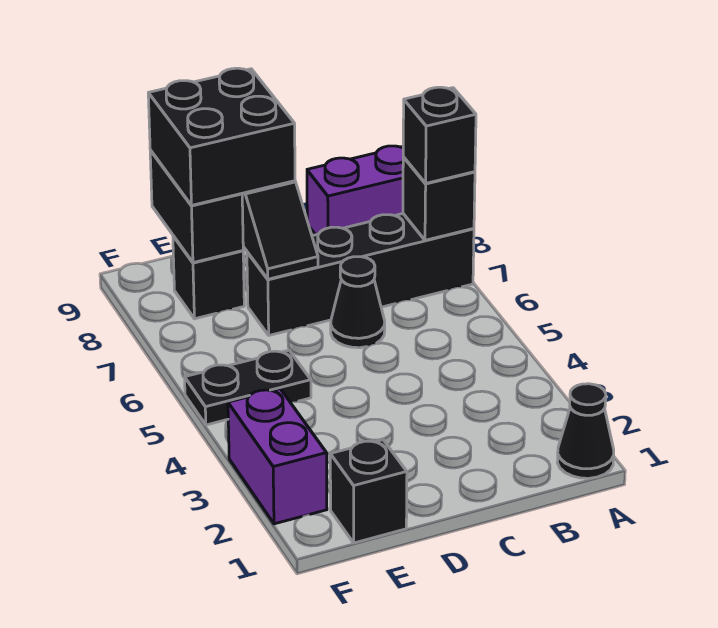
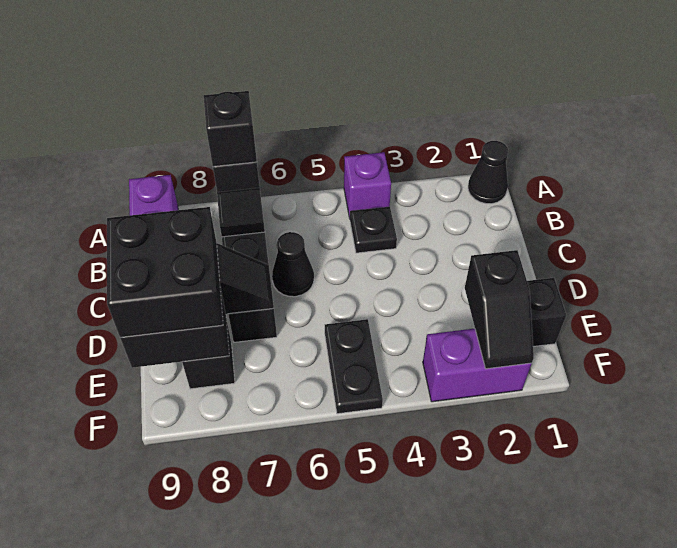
none -> purple brick A4 level 1
none -> black plate B4 level 1
none -> black tile B7 level 2
none -> black slope E2:F2 level 2 top E

